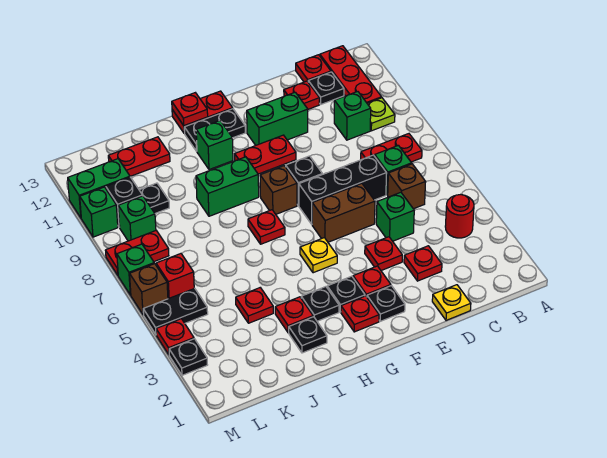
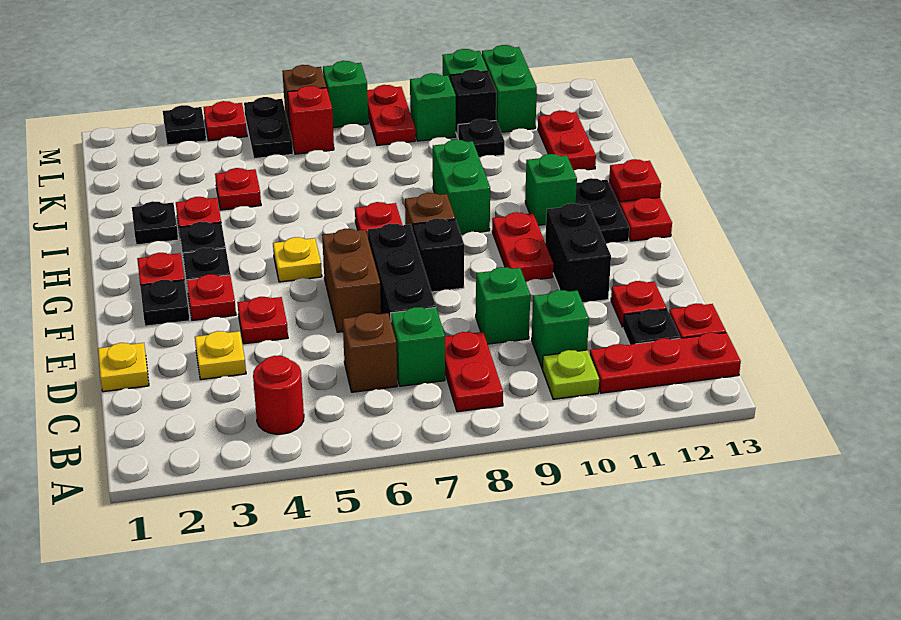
red plate D3 level 1 -> yellow plate D3 level 1
green brick D5 level 1 -> green brick D9 level 1
green brick E11:F11 level 1 -> black brick E11:F11 level 1

